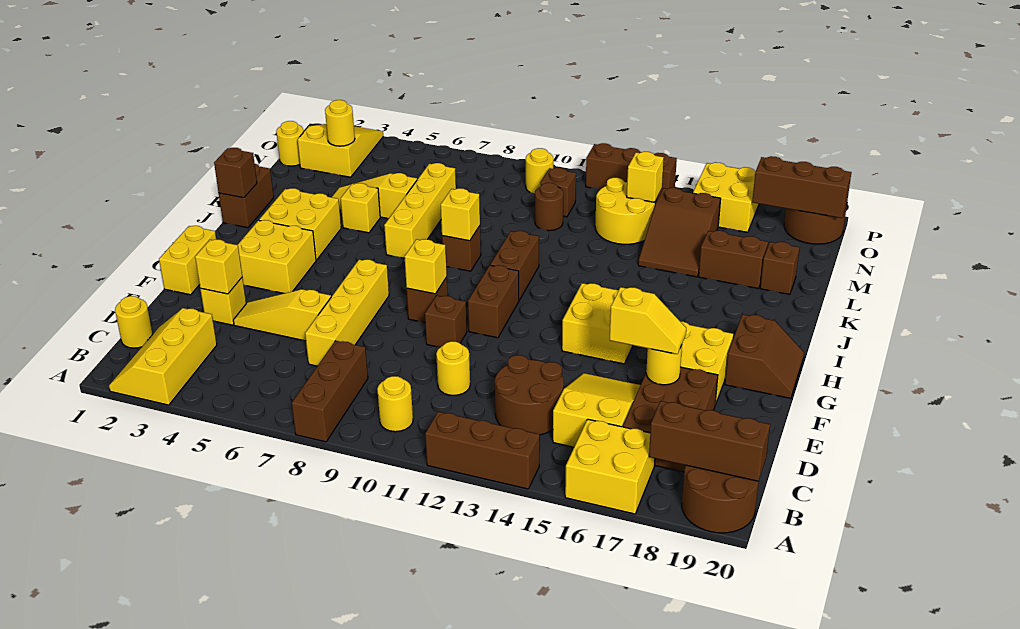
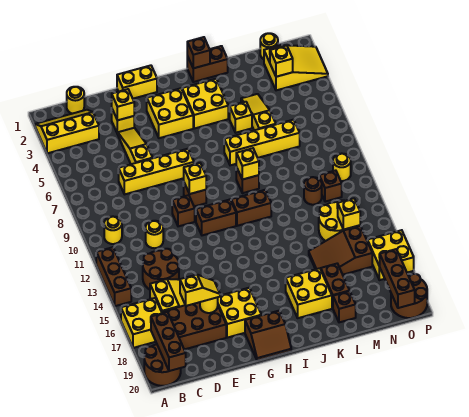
brown brick A8:C8 level 1 -> none
yellow slope E16:E17 level 3 top 16 -> yellow slope D17:E17 level 3 top D
yellow brick G14:H15 level 1 -> yellow brick J17:K18 level 1
yellow round brick N3 level 2 -> yellow brick N3 level 2
brown brick P12:P14 level 1 -> none

